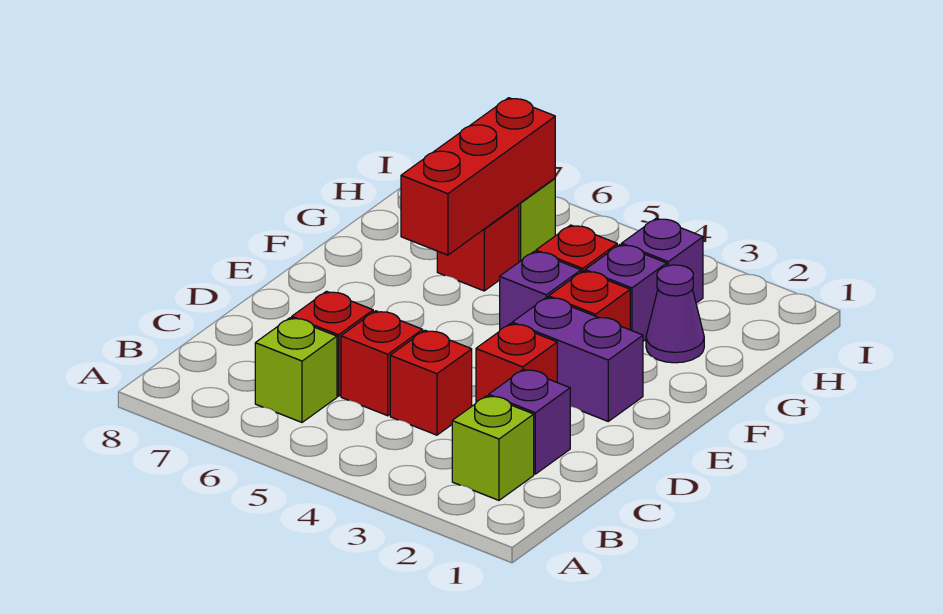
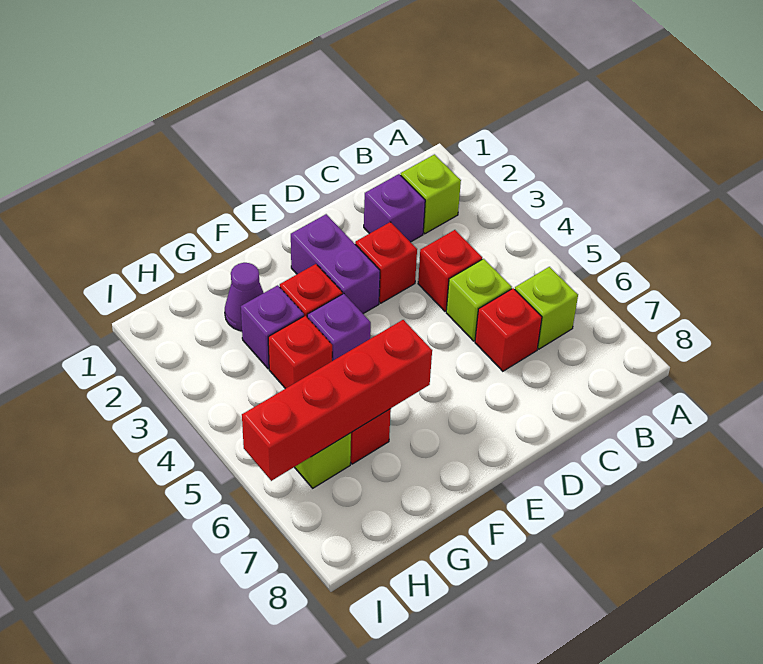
red brick C5 level 1 -> lime brick C5 level 1
red brick F6:H6 level 2 -> red brick F6:I6 level 2
purple brick H3 level 1 -> none

